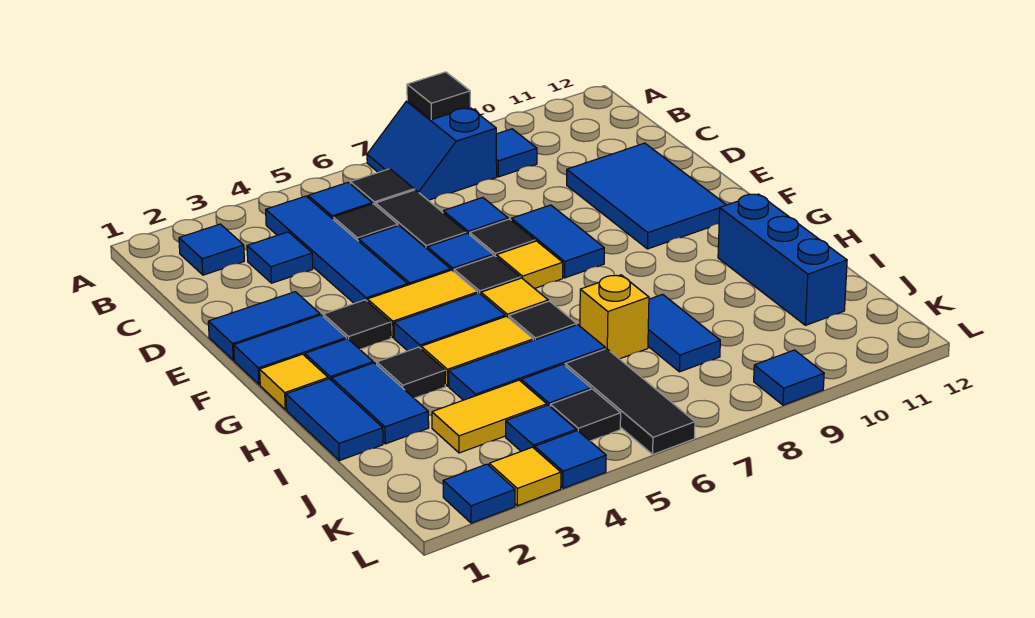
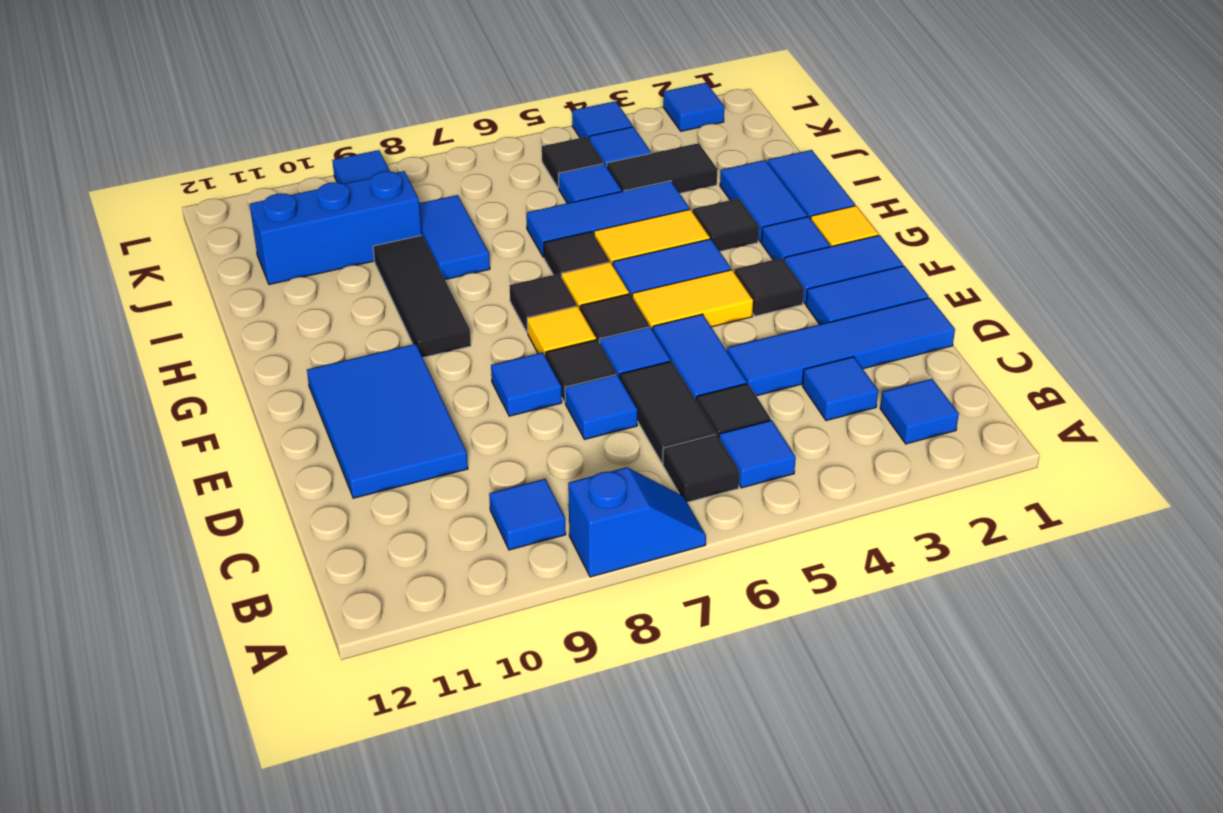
blue slope A7:B8 level 1 top 8 -> blue slope A7:A8 level 1 top 8
black tile A8 level 2 -> black tile G7 level 1
blue tile B4:E4 level 1 -> blue tile D1:D4 level 1
blue tile E8:F8 level 1 -> blue tile E8 level 1
blue brick H11:J11 level 1 -> blue brick J9:J11 level 1
yellow brick I7 level 1 -> none
yellow tile J3:J4 level 1 -> black tile J3:J4 level 1
black tile J6:L6 level 1 -> black tile G9:I9 level 1
yellow tile L3 level 1 -> none

